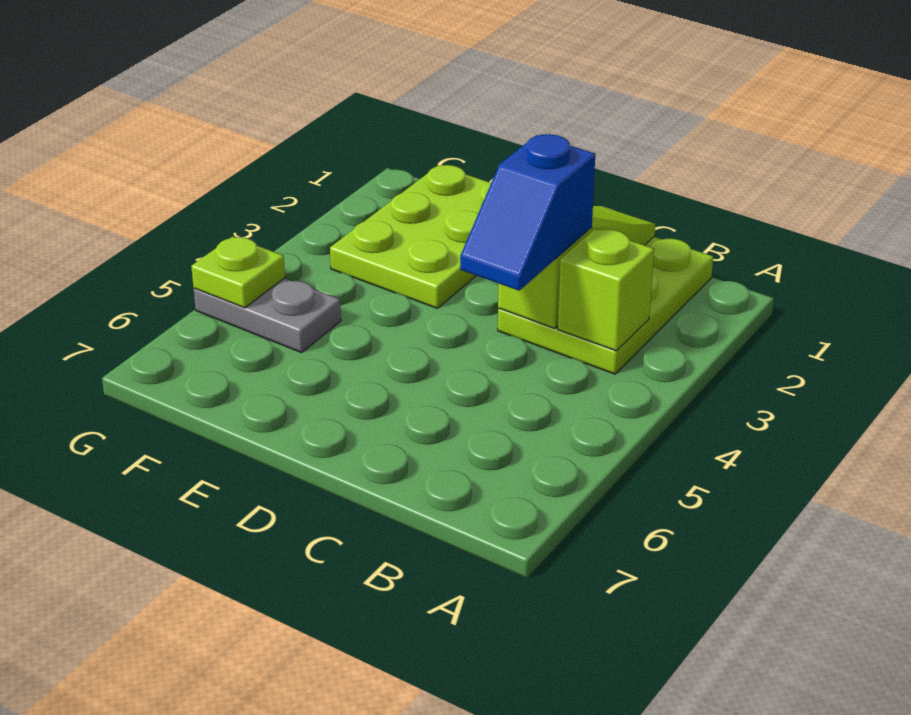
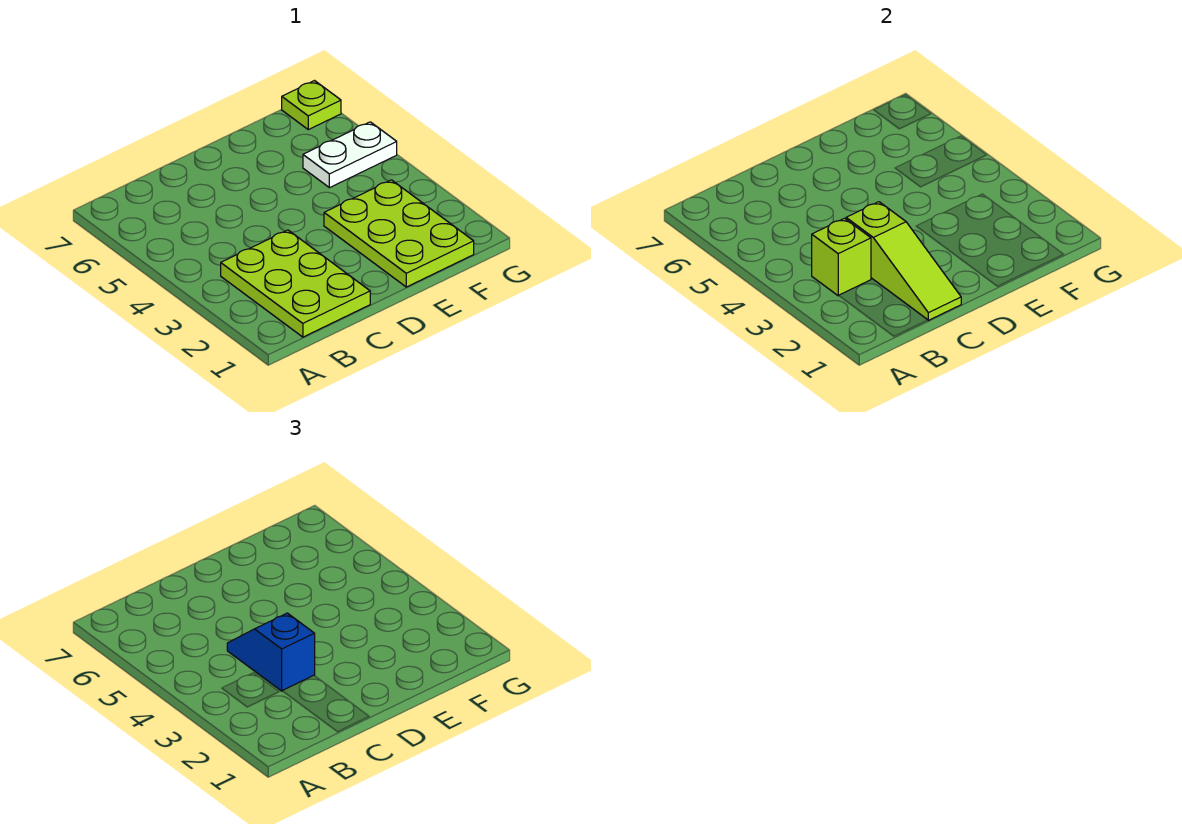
grey plate F5:G5 level 1 -> white plate F5:G5 level 1
lime plate G5 level 2 -> lime plate G7 level 1

